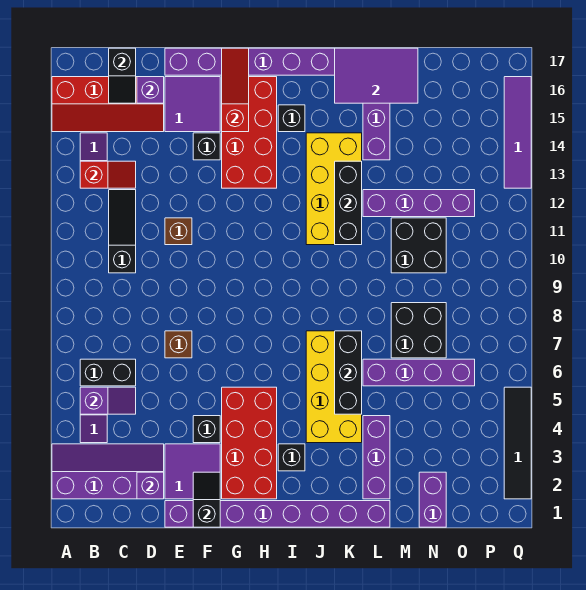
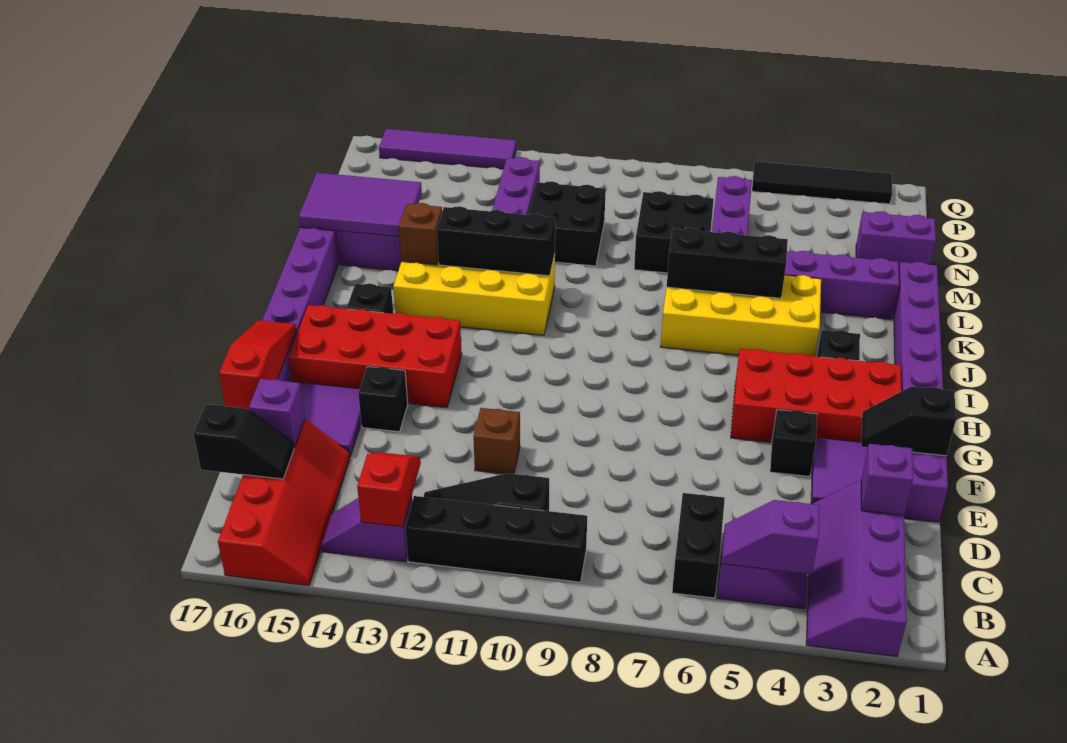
purple slope B5:C5 level 2 top B -> purple slope B4:B5 level 2 top 4
none -> black brick B9:B12 level 1
brown brick E7 level 1 -> brown brick K14 level 2
red slope G15:G17 level 2 top 15 -> red slope E17:G17 level 2 top E
purple tile K16:M17 level 2 -> purple tile L15:M17 level 2

